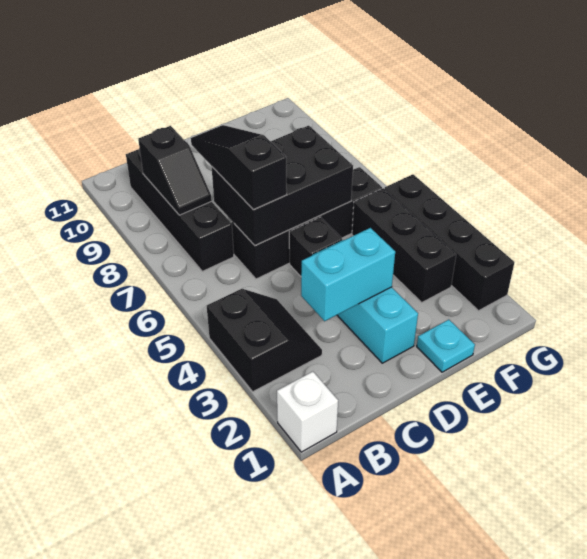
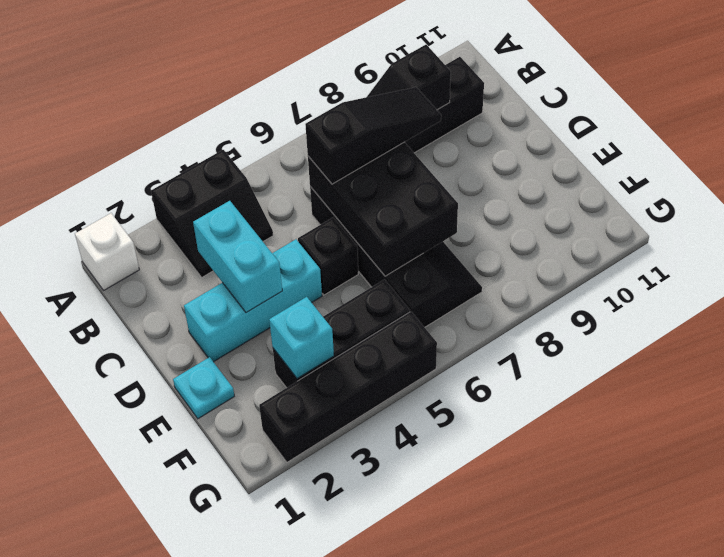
none -> cyan brick F3 level 2

